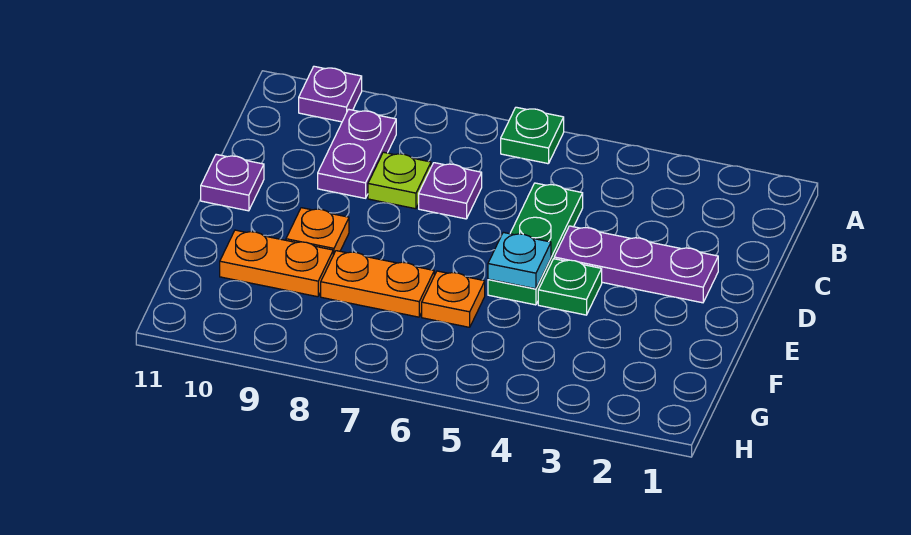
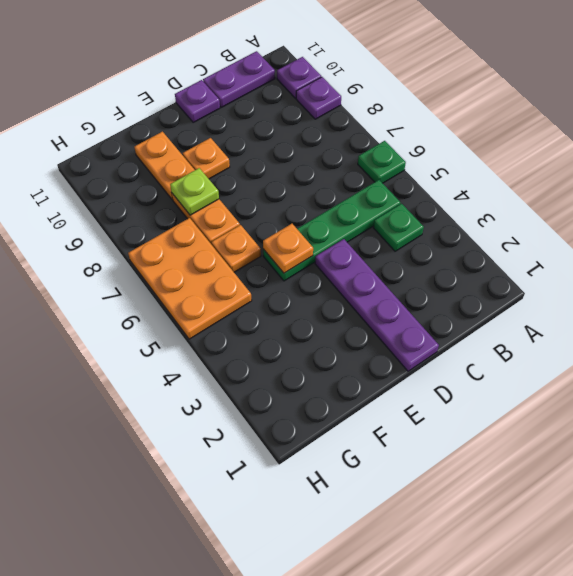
purple plate B9:C9 level 1 -> purple plate B11:C11 level 1
green plate C5:E5 level 1 -> green plate B5:E5 level 1
purple plate C7 level 1 -> purple plate A9 level 1
lime plate C8 level 1 -> lime plate F8 level 2
purple plate D2:D4 level 1 -> purple plate D1:D4 level 1
green plate E4 level 1 -> green plate B4 level 1
cyan plate E5 level 2 -> orange plate E5 level 2
none -> orange plate G5:H7 level 1

